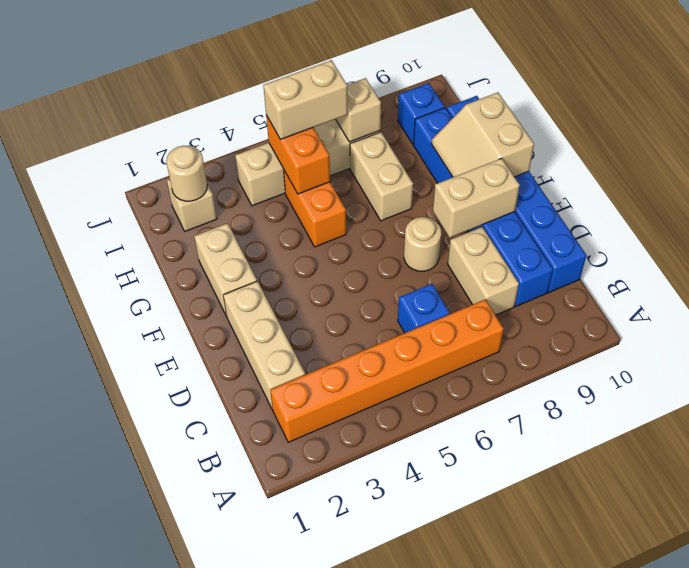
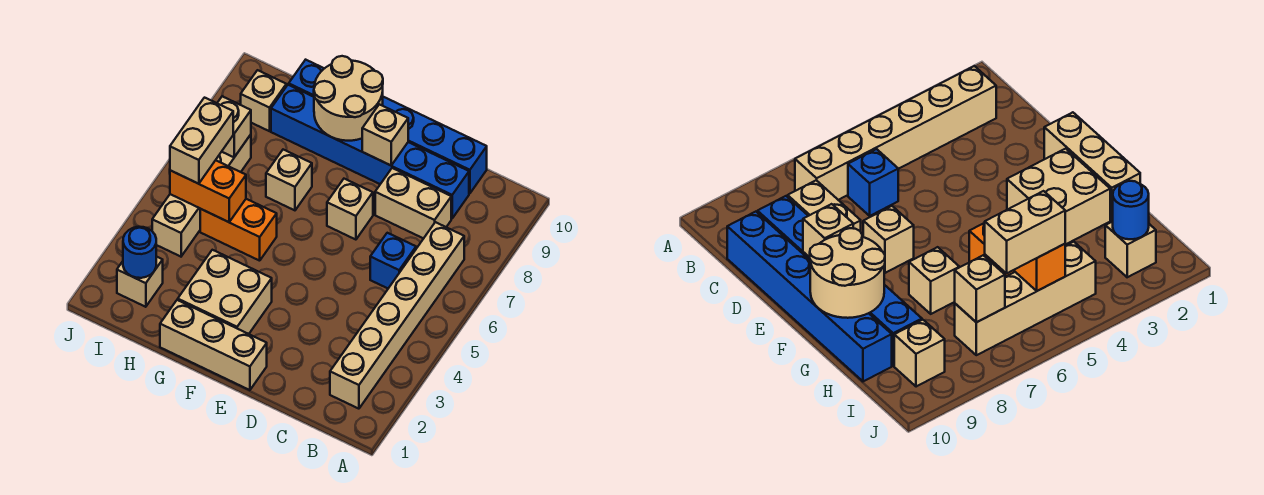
orange brick B2:B7 level 1 -> tan brick B2:B7 level 1
tan brick C2:E2 level 1 -> tan brick E1:G1 level 1
tan round brick E7 level 1 -> tan brick E7 level 1
tan brick E8:E9 level 2 -> tan brick E9 level 2
tan brick F2:G2 level 1 -> tan brick F2:G3 level 1
tan slope F9:G10 level 2 top 10 -> tan round brick F9:G10 level 2
tan brick G7:H7 level 1 -> tan brick G7 level 1
tan round brick I2 level 2 -> blue round brick I2 level 2
blue brick I9 level 1 -> tan brick I9 level 1

